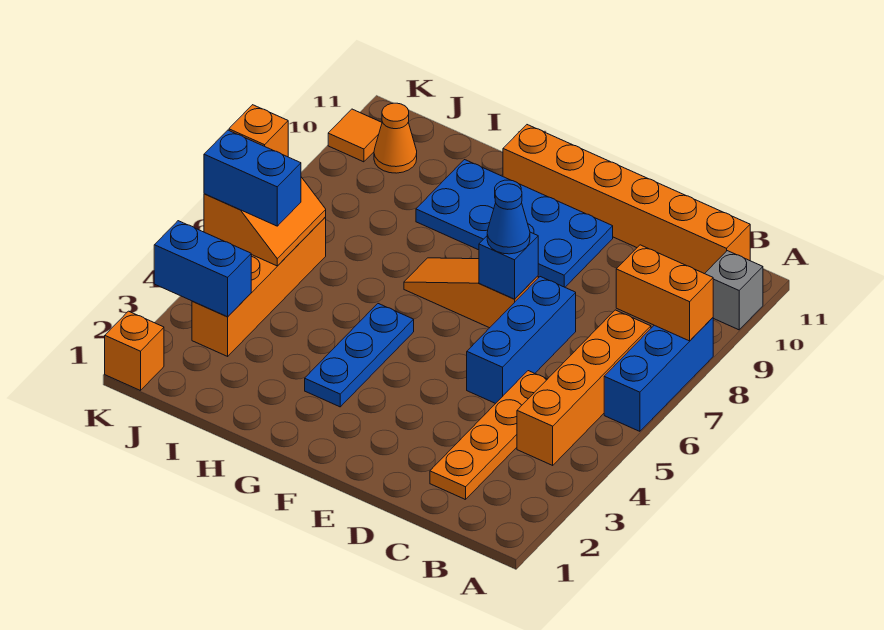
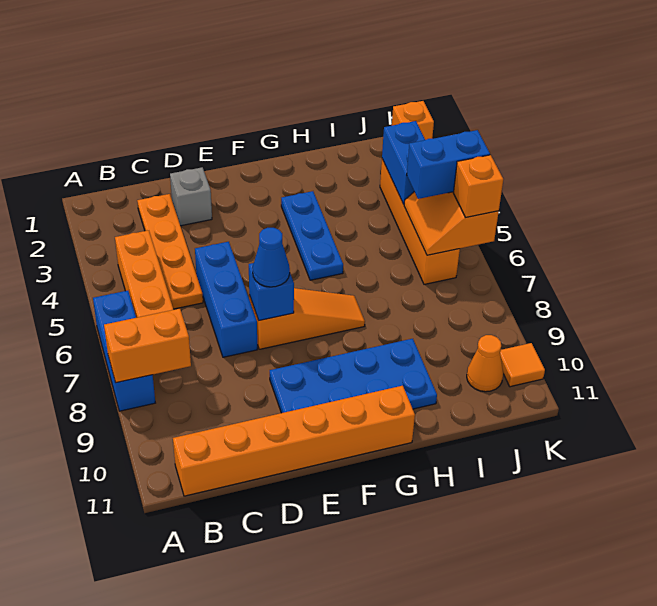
grey brick A10 level 1 -> grey brick D2 level 1
blue brick J3:K3 level 2 -> blue brick J3:J4 level 2

